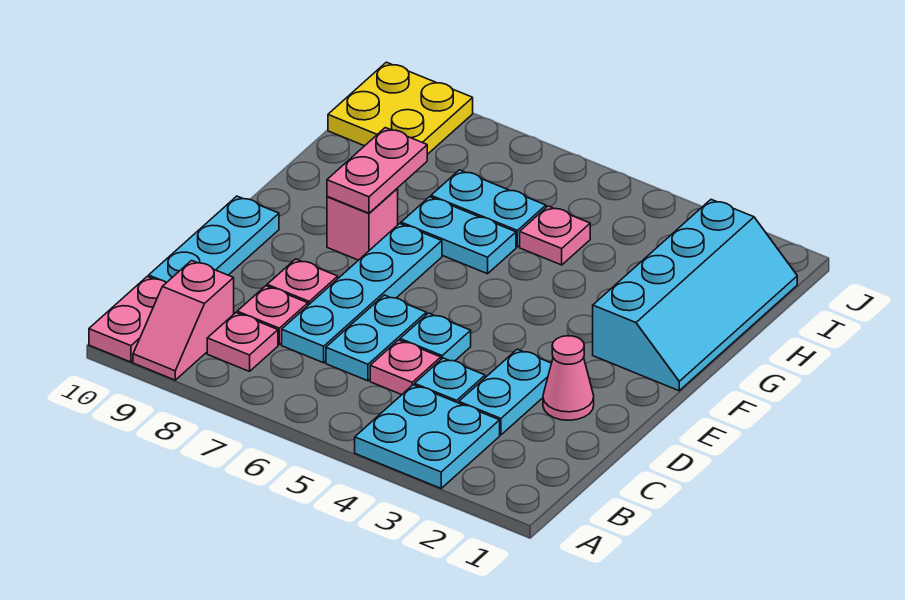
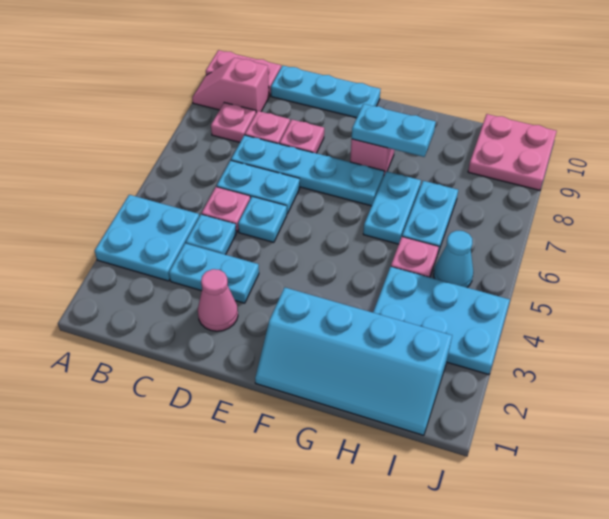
pink plate F8:G8 level 2 -> cyan plate F8:G8 level 2
none -> cyan plate H3:J4 level 1
none -> cyan cone I5 level 1
yellow plate I9:J10 level 1 -> pink plate I9:J10 level 1

